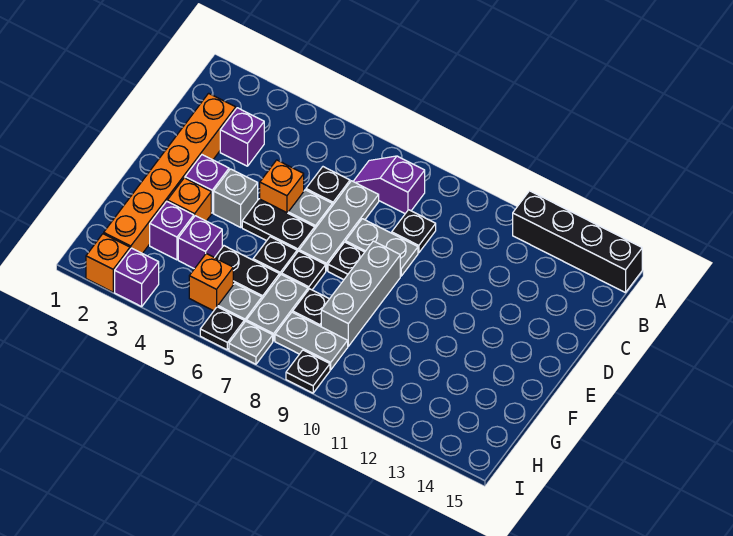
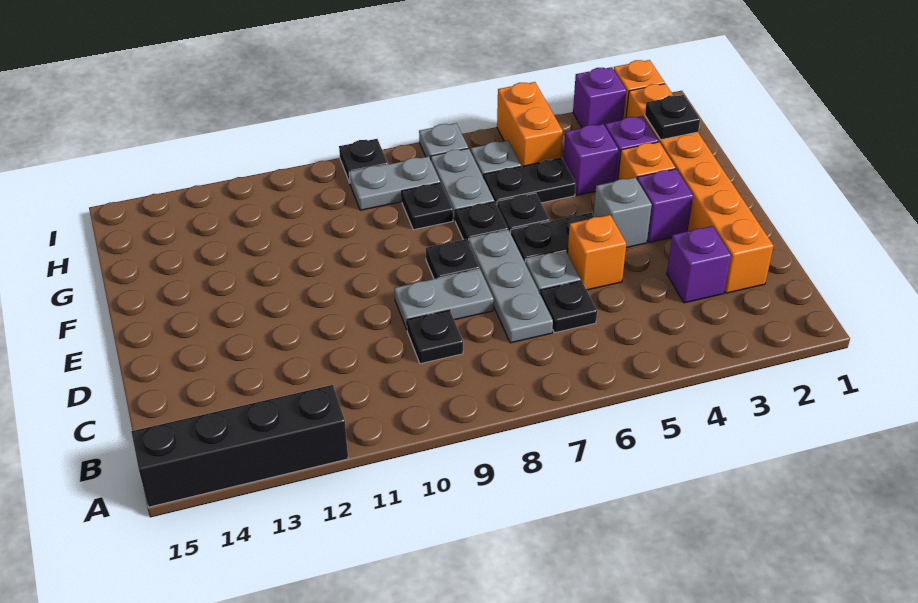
purple slope B7:B8 level 1 top 8 -> none
grey brick E9:G9 level 1 -> none
orange brick H5 level 1 -> orange brick H5:I5 level 1
black plate I6 level 1 -> black plate G2 level 2

